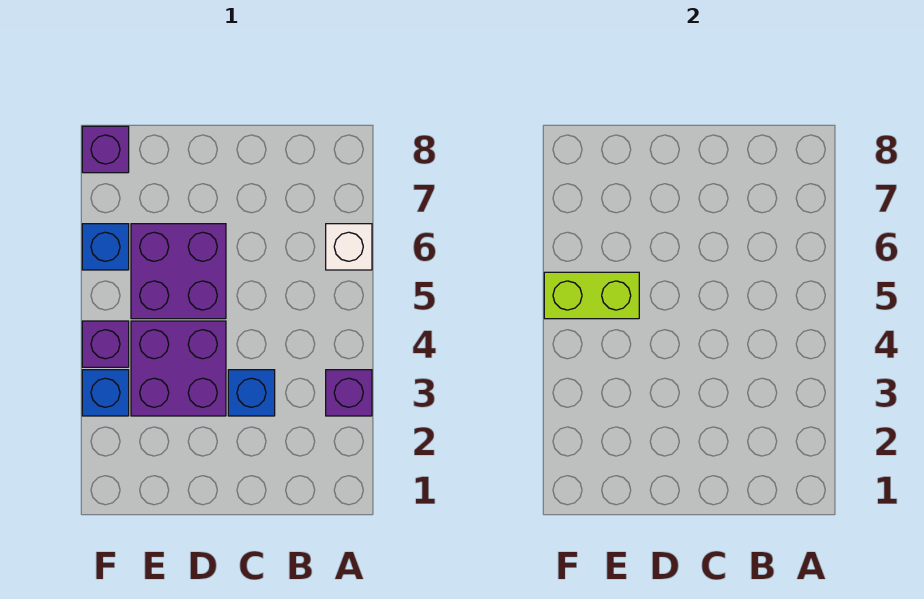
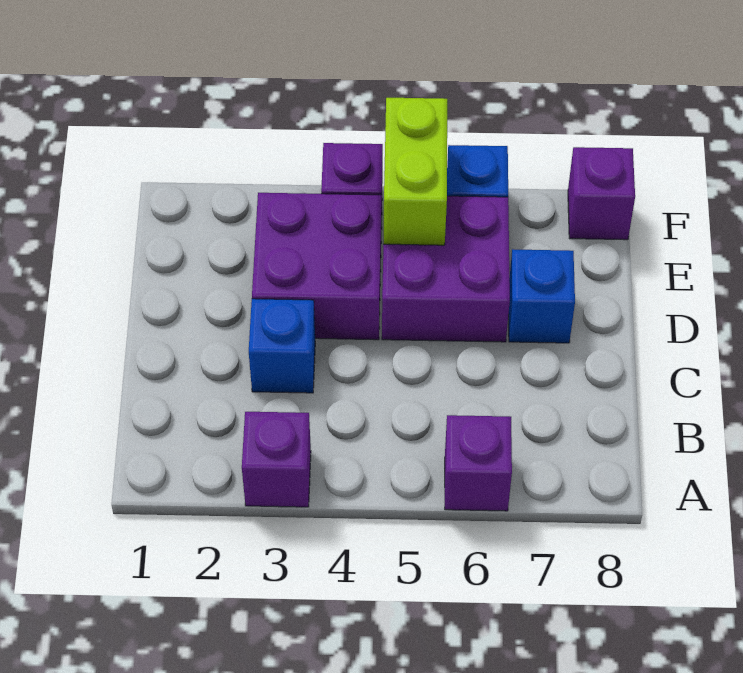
white brick A6 level 1 -> purple brick A6 level 1
blue brick F3 level 1 -> blue brick D7 level 1

